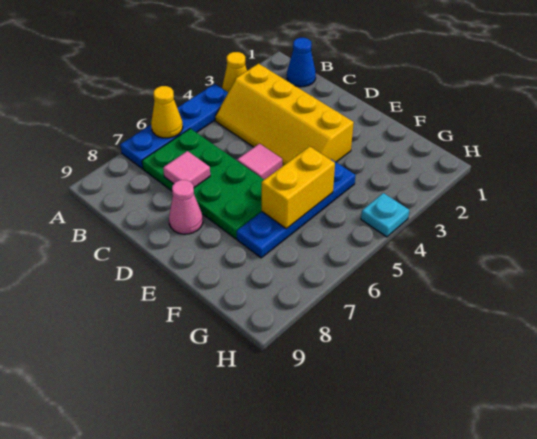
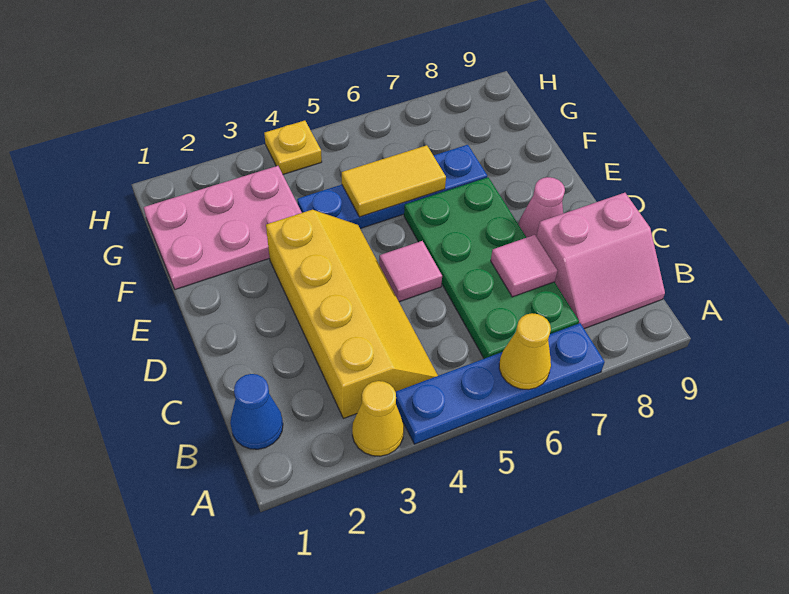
none -> pink slope B8:C9 level 1 top C
none -> pink plate F1:G3 level 1
yellow brick F5:F6 level 2 -> yellow tile F5:F6 level 2
cyan plate H4 level 1 -> yellow plate H4 level 1

